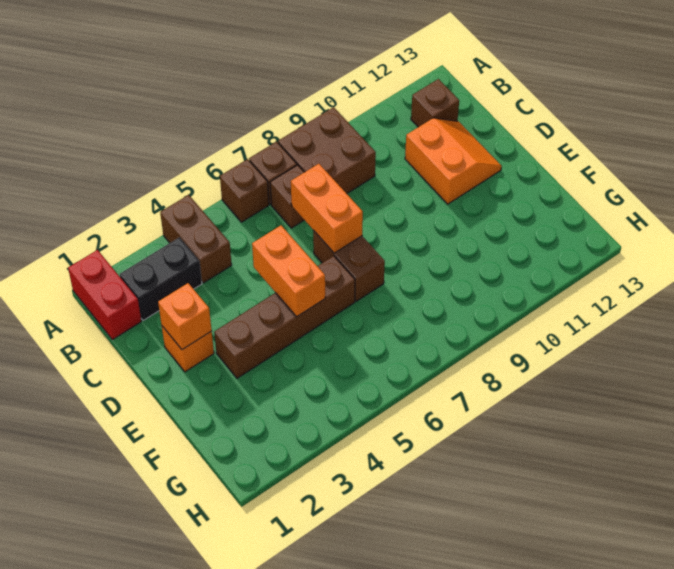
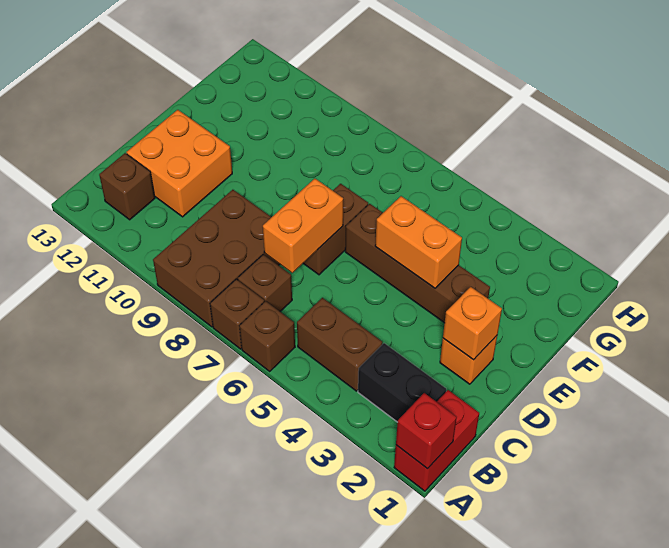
none -> red brick A1 level 2
brown brick A4:B4 level 1 -> brown brick B4:B5 level 1
brown brick A8:B9 level 1 -> brown brick A8:C9 level 1
orange slope C11:D12 level 1 top 11 -> orange brick C11:D12 level 1
orange brick D5:E5 level 2 -> orange brick E4:E5 level 2

